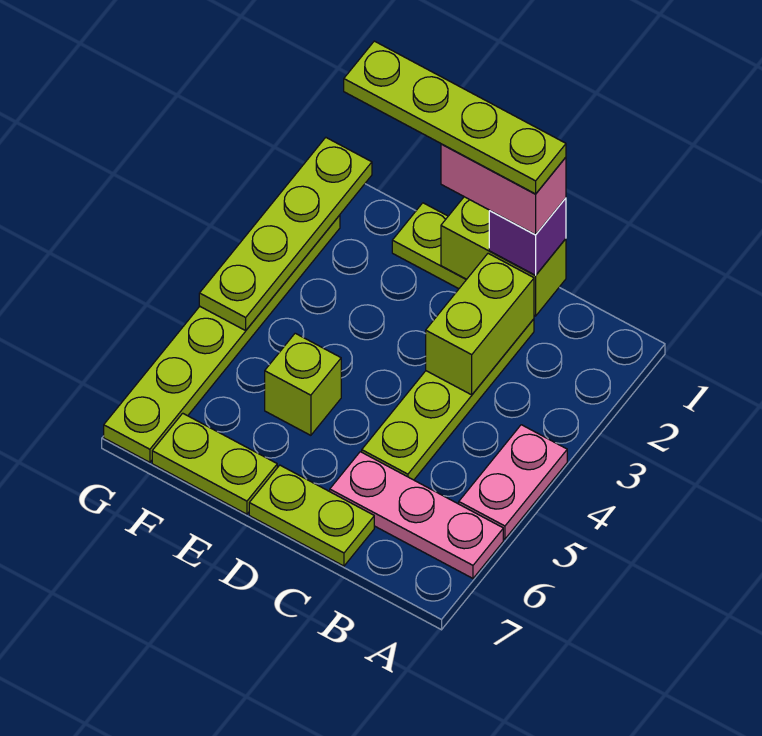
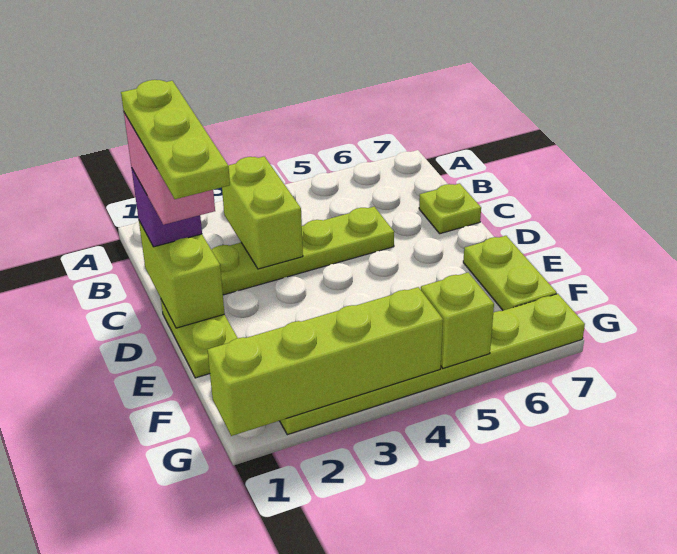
pink plate A4:A5 level 1 -> none
pink plate A6:C6 level 1 -> none
lime plate C1:F1 level 5 -> lime plate C1:E1 level 5
lime brick C2:C3 level 2 -> lime brick B3:C3 level 2
lime plate C7:D7 level 1 -> lime plate C7 level 1
lime brick E5 level 1 -> lime brick G5 level 2
lime plate G1:G4 level 2 -> lime brick G1:G4 level 2

